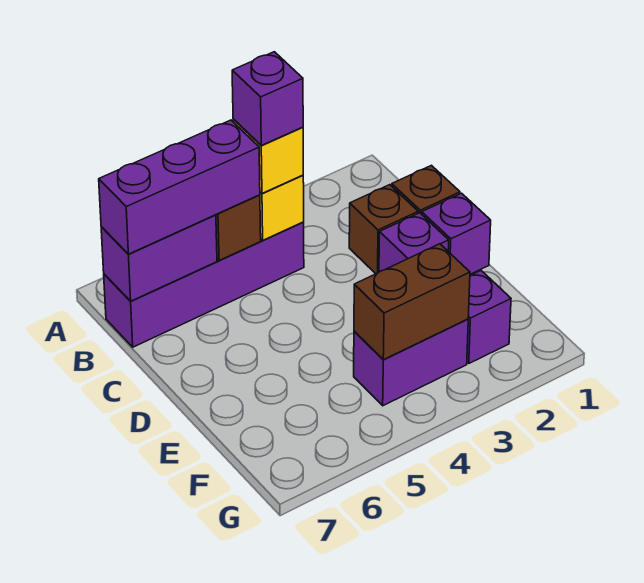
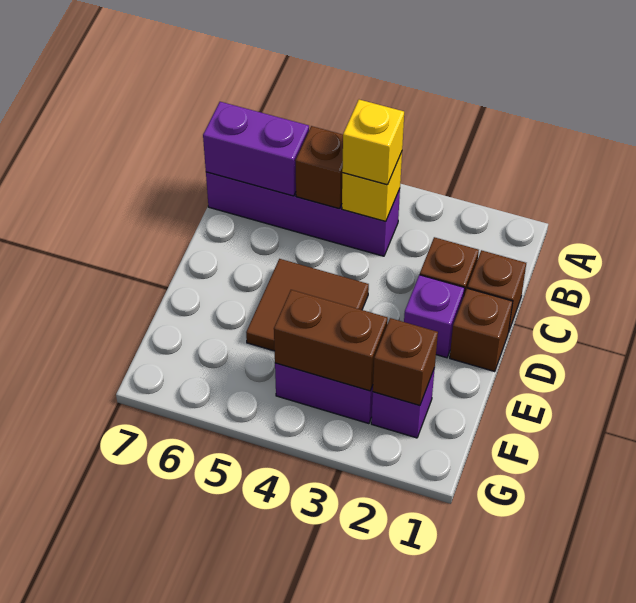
purple brick B4 level 4 -> none
purple brick B5:B7 level 3 -> none
purple brick D1 level 1 -> brown brick D1 level 1
none -> brown tile D4:E5 level 1
none -> brown brick F2 level 2

